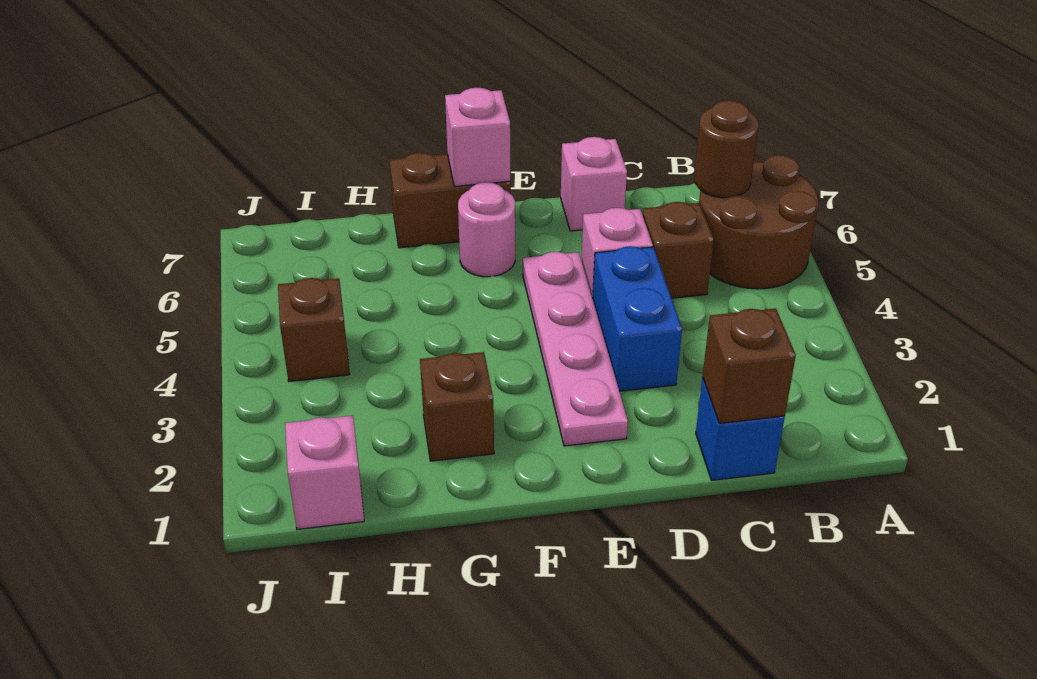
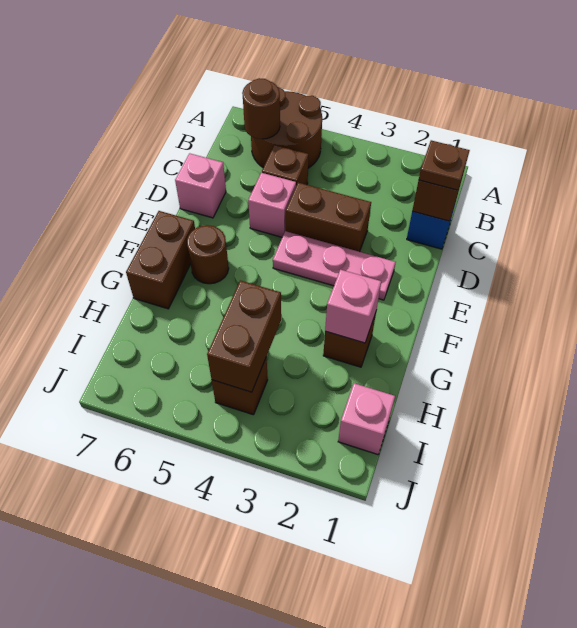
none -> brown plate C1 level 3
blue brick D3:D4 level 1 -> brown brick D3:D4 level 1
pink plate E2:E5 level 1 -> pink plate E2:E4 level 1
pink round brick F6 level 1 -> brown round brick F6 level 1
pink brick F7 level 2 -> pink brick G2 level 2
none -> brown brick H4:I4 level 2

